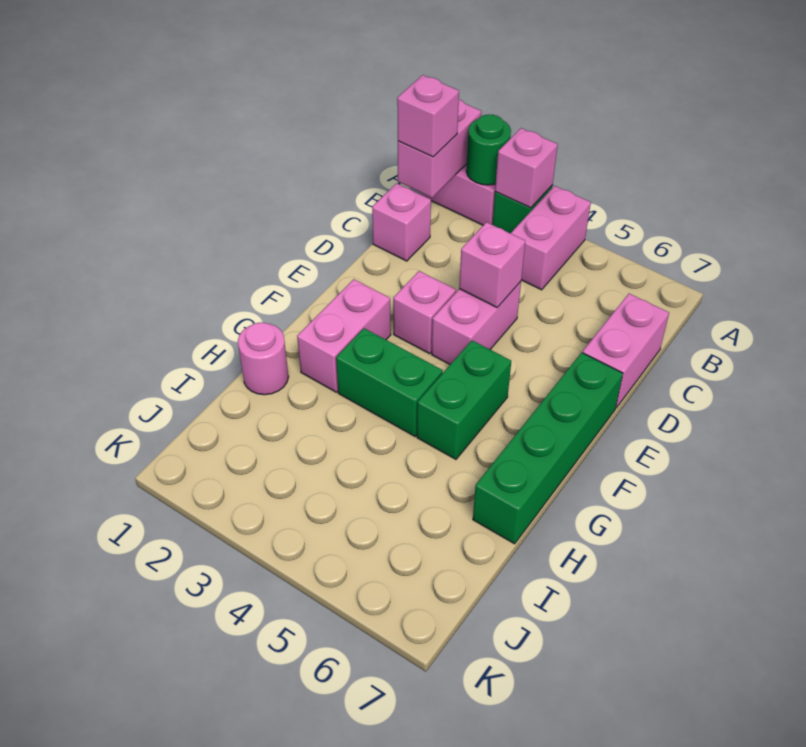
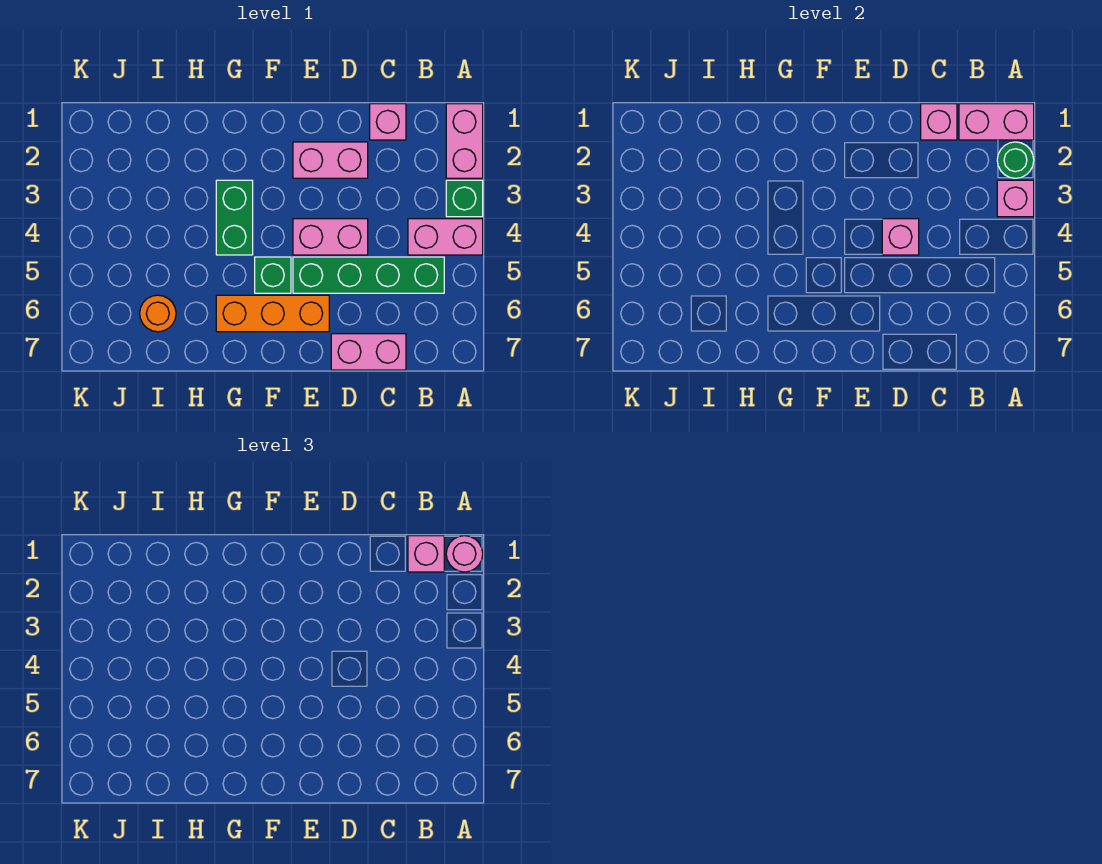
pink brick E3 level 1 -> pink brick C1 level 2
none -> orange brick E6:G6 level 1
green brick E7:H7 level 1 -> green brick B5:E5 level 1
pink brick F2:G2 level 1 -> pink brick D2:E2 level 1
green brick F5:G5 level 1 -> green brick F5 level 1
pink round brick H1 level 1 -> pink round brick A1 level 3
none -> orange round brick I6 level 1

